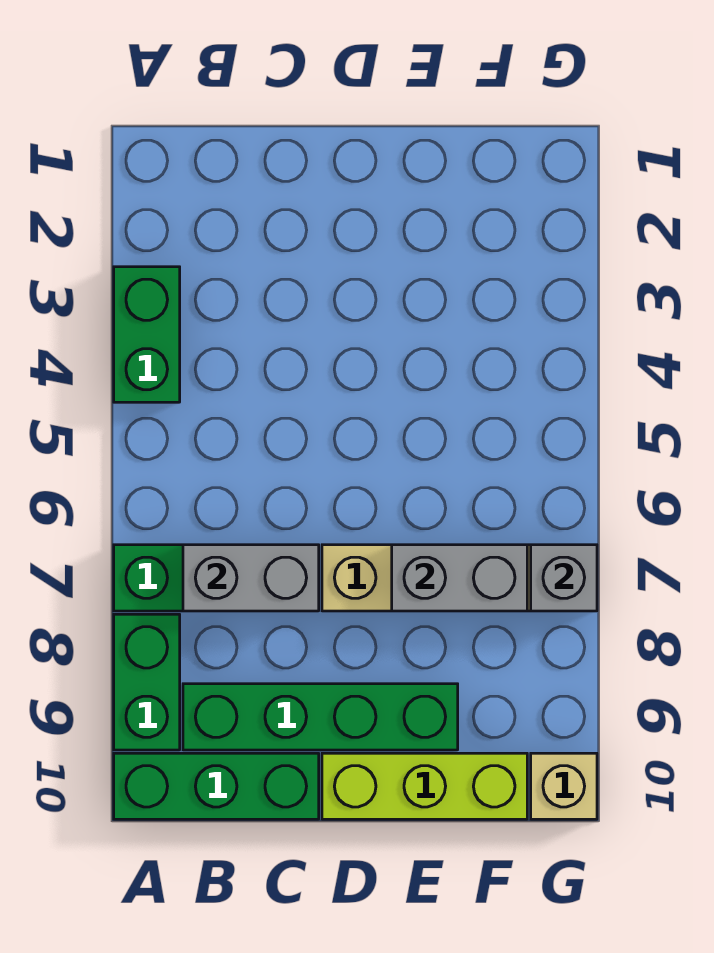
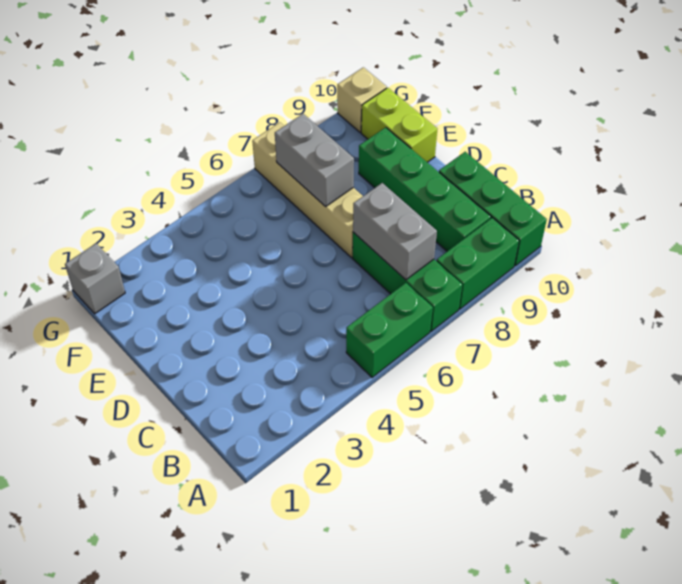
green brick A3:A4 level 1 -> green brick A5:A6 level 1
lime brick D10:F10 level 1 -> lime brick E10:F10 level 1
grey brick G7 level 2 -> grey brick G1 level 1

